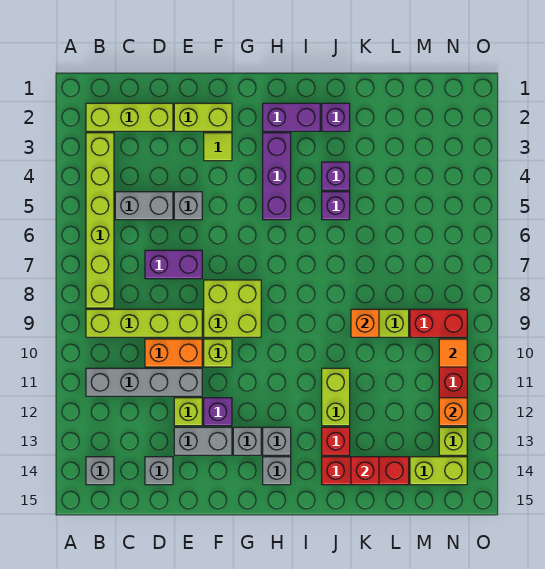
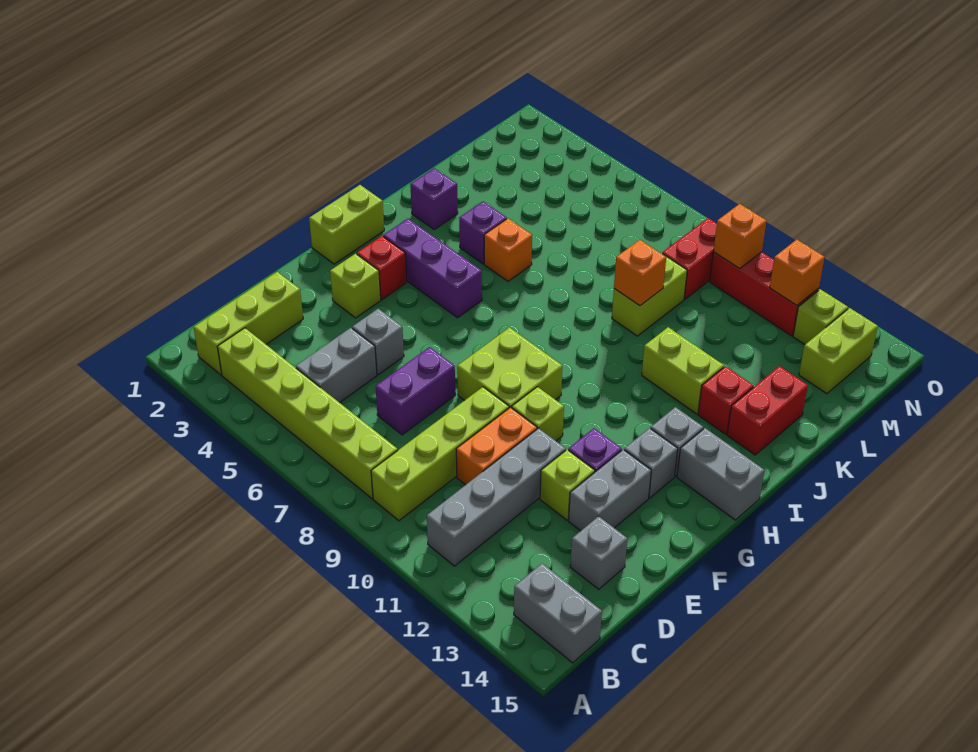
grey brick B14 level 1 -> grey brick B14:B15 level 1
lime brick E2:F2 level 1 -> lime brick G1:H1 level 1
lime tile F3 level 1 -> lime brick F3 level 1
purple brick H2:I2 level 1 -> none
grey brick H14 level 1 -> grey brick H14:H15 level 1
purple brick J5 level 1 -> orange brick J5 level 1
red brick J14:L14 level 1 -> red brick J14:K14 level 1
red brick K14 level 2 -> red brick G3 level 1
orange tile N10 level 2 -> orange brick N10 level 2

